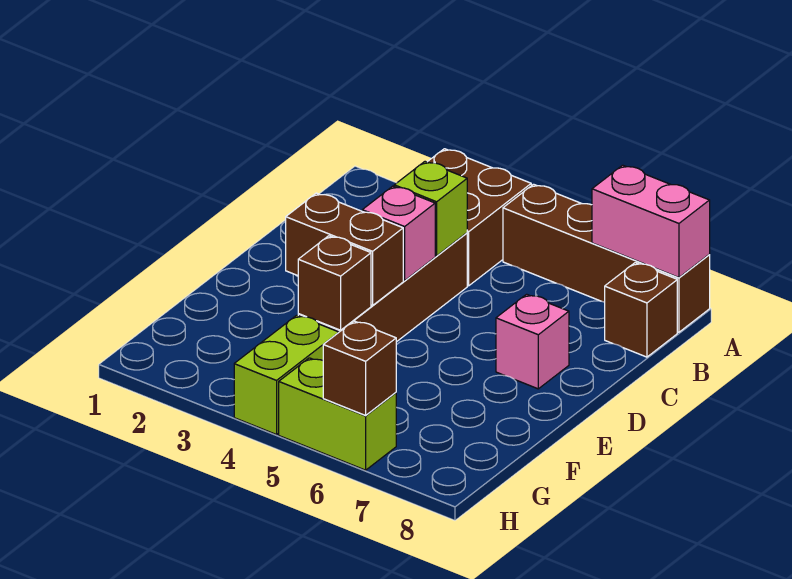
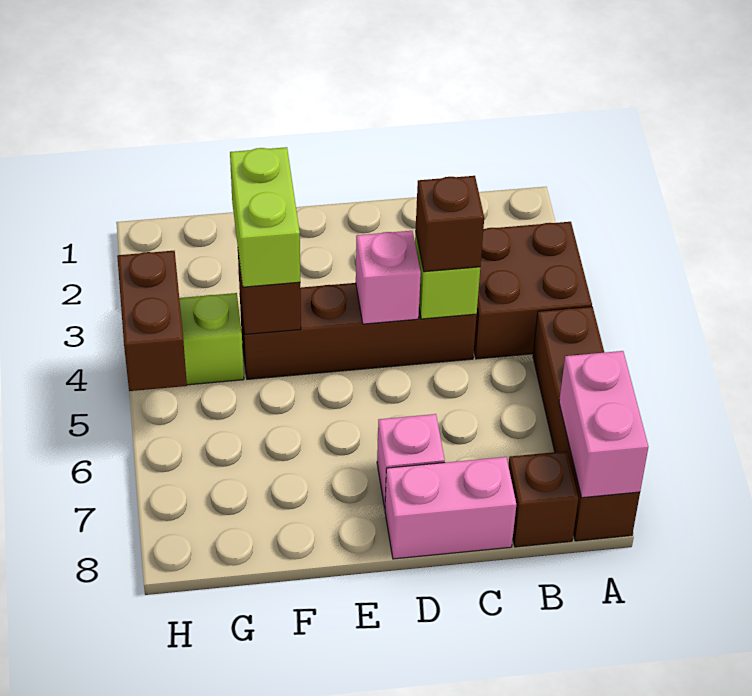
none -> pink brick C8:D8 level 1
brown brick E3:E4 level 2 -> brown brick H4:H5 level 2
lime brick H5:H6 level 1 -> lime brick F3:F4 level 3
brown brick H6 level 2 -> brown brick C4 level 3

